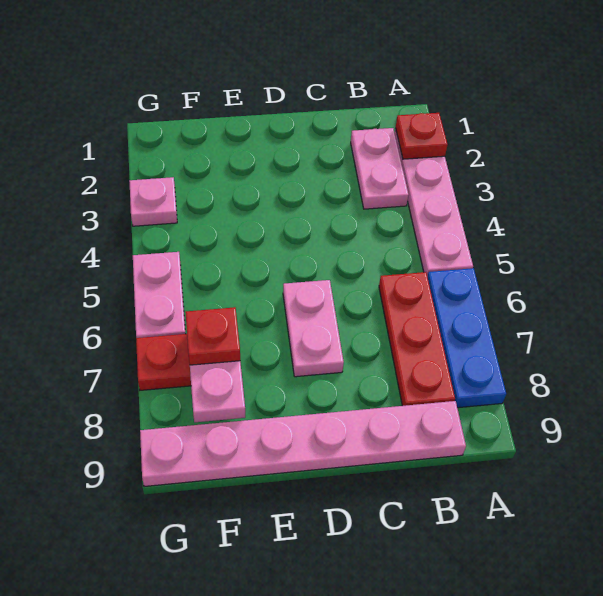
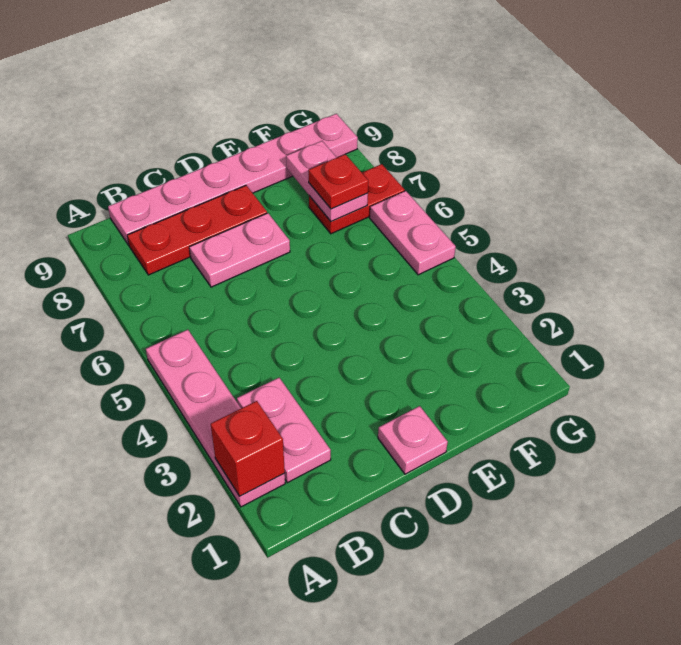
red plate A2 level 2 -> red brick A2 level 2
blue plate A6:A8 level 1 -> none
red plate B6:B8 level 1 -> red plate B8:D8 level 1
pink plate D6:D7 level 1 -> pink plate C7:D7 level 1
pink plate G3 level 1 -> pink plate D1 level 1

